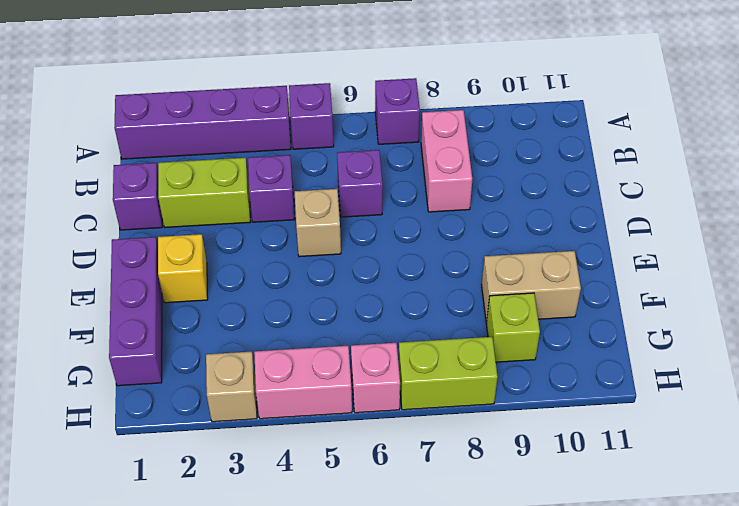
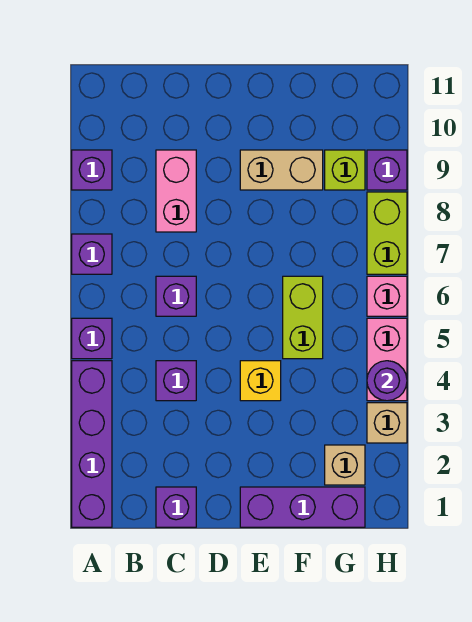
none -> purple brick A9 level 1
pink brick B8:C8 level 1 -> pink brick C8:C9 level 1
lime brick C2:C3 level 1 -> lime brick F5:F6 level 1
tan brick D5 level 1 -> tan brick G2 level 1
yellow brick E2 level 1 -> yellow brick E4 level 1
tan brick F9:F10 level 1 -> tan brick E9:F9 level 1
none -> purple round brick H4 level 2
none -> purple brick H9 level 1

